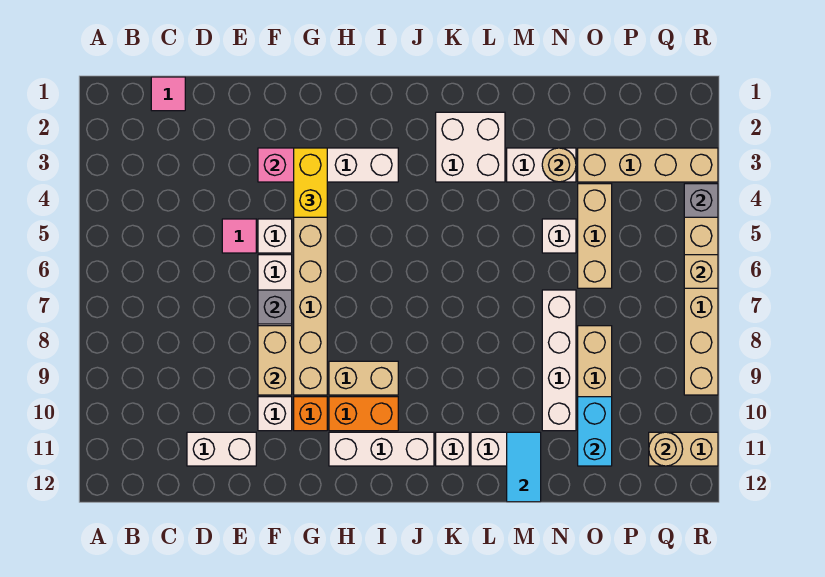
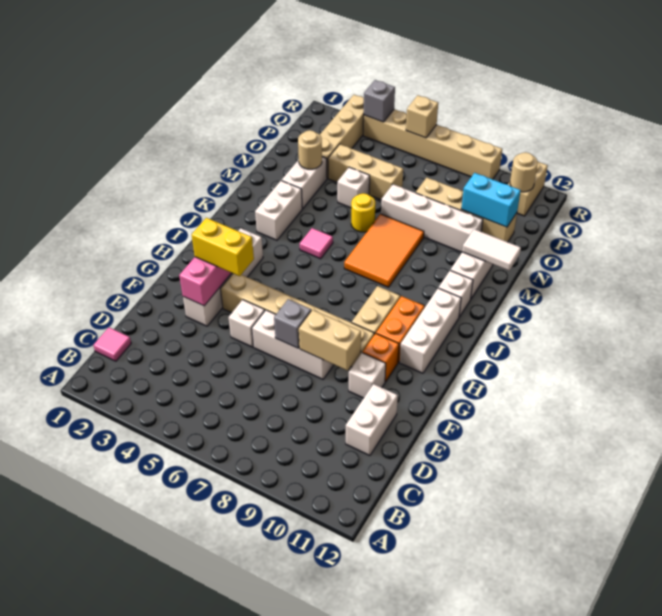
pink tile E5 level 1 -> pink tile K5 level 1
white brick K2:L3 level 1 -> white brick K3:L3 level 1
none -> orange tile K7:M8 level 1
none -> yellow round brick M6 level 1
cyan tile M11:M12 level 2 -> white tile M11:M12 level 2

